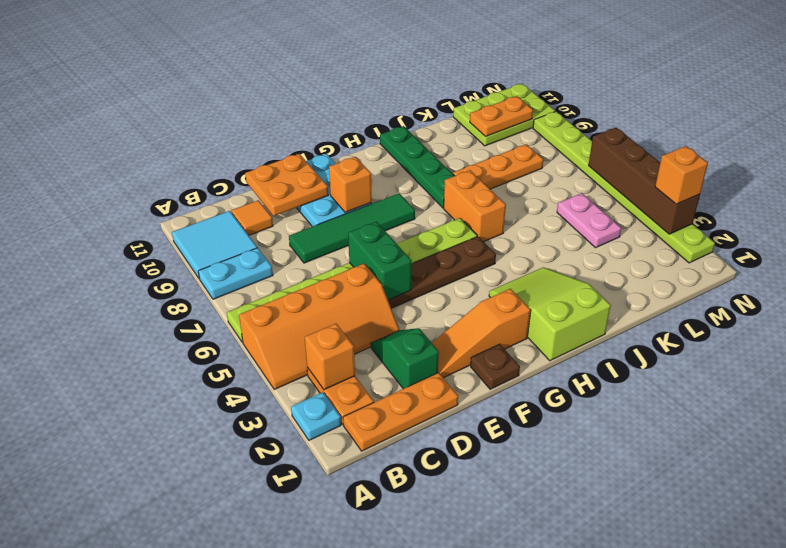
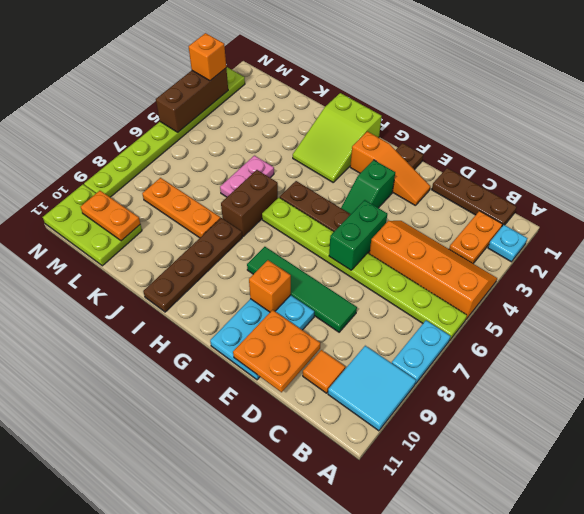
cyan plate A8:B8 level 1 -> cyan plate A7:A8 level 1
orange plate B1:D1 level 1 -> brown plate B1:D1 level 1
orange brick B3 level 2 -> none
green slope D2:D3 level 1 top 2 -> green slope F3:F4 level 1 top 3
orange brick I6:I7 level 1 -> brown brick I6:I7 level 1
green plate I8:I11 level 1 -> brown plate I8:I11 level 1
pink plate L4:L5 level 1 -> pink plate J5:J6 level 1
brown brick N3:N6 level 2 -> brown brick N3:N5 level 2

